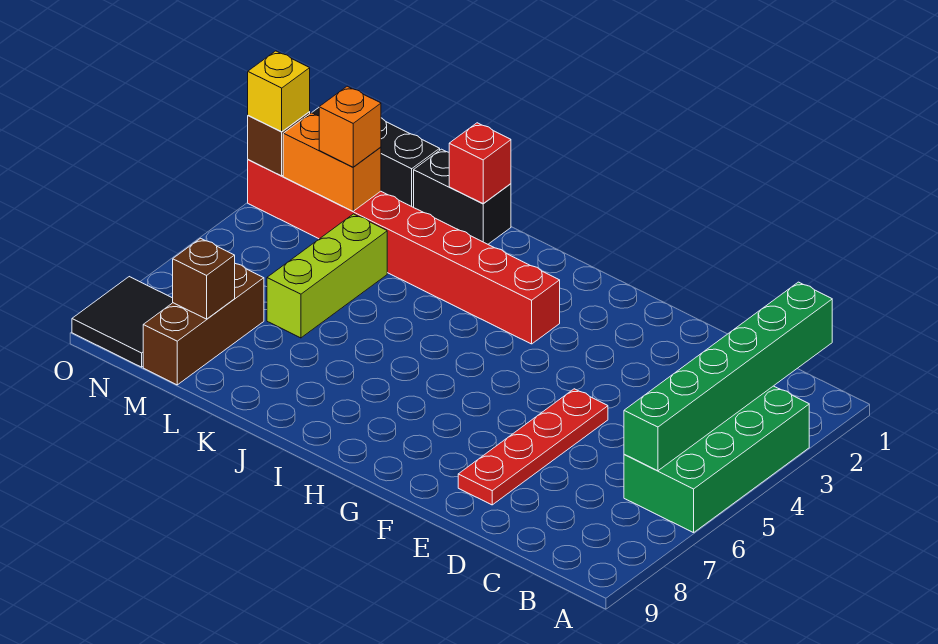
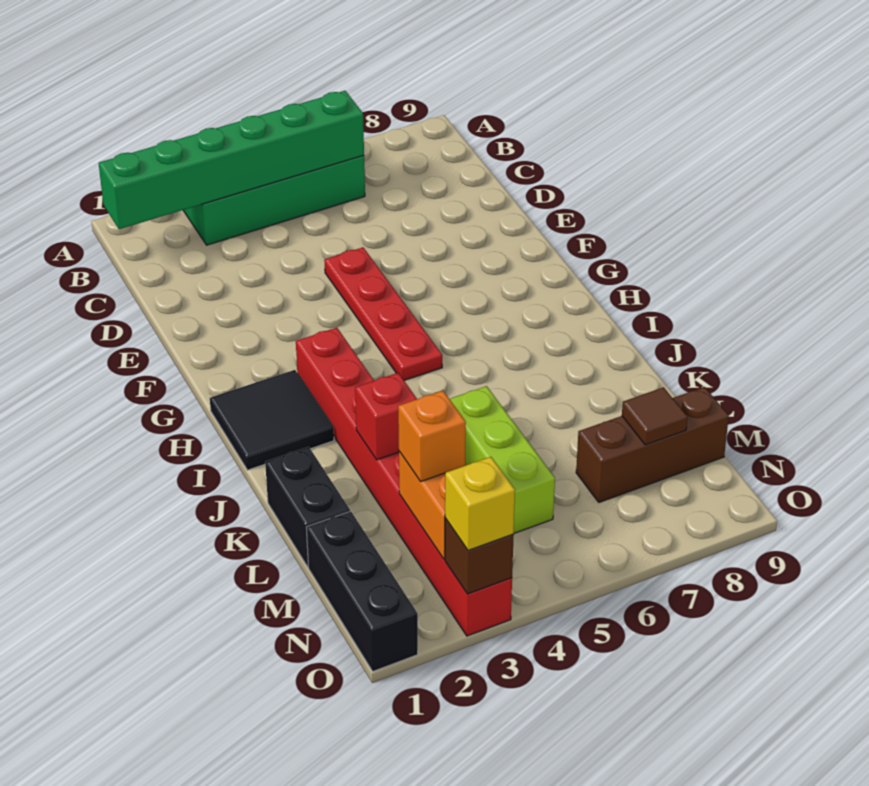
red plate E5:E8 level 1 -> red plate E5:H5 level 1
red brick K1 level 2 -> red brick K3 level 2
lime brick L4:L6 level 1 -> lime brick K5:M5 level 1
brown brick M8 level 2 -> brown tile M8 level 2
black tile N8:O9 level 1 -> black tile H1:I2 level 1

